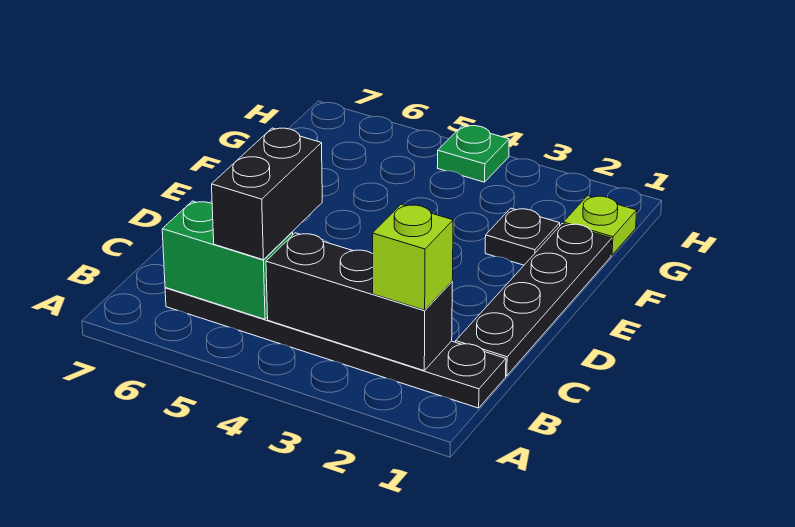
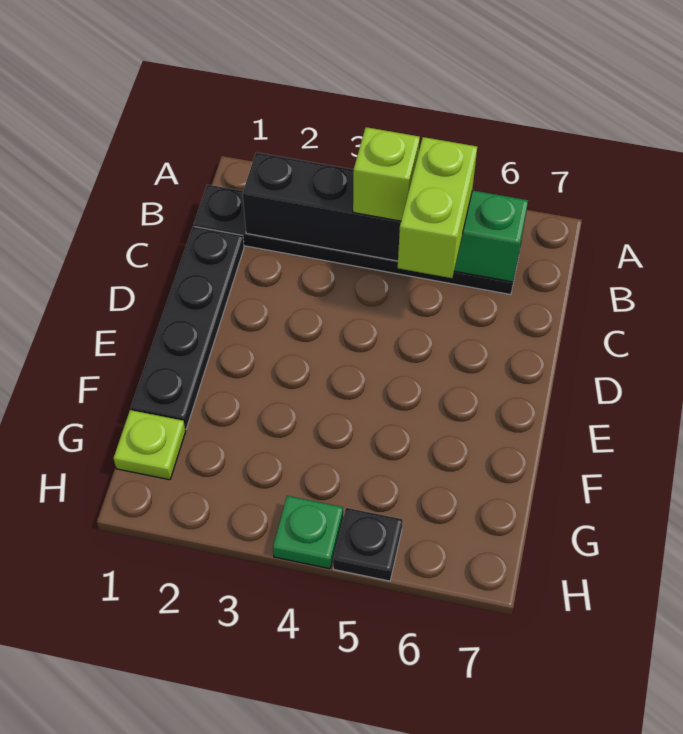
lime brick B2 level 3 -> lime brick B4 level 3
black brick B5:C5 level 3 -> lime brick B5:C5 level 3
black plate F2 level 1 -> black plate H5 level 1

